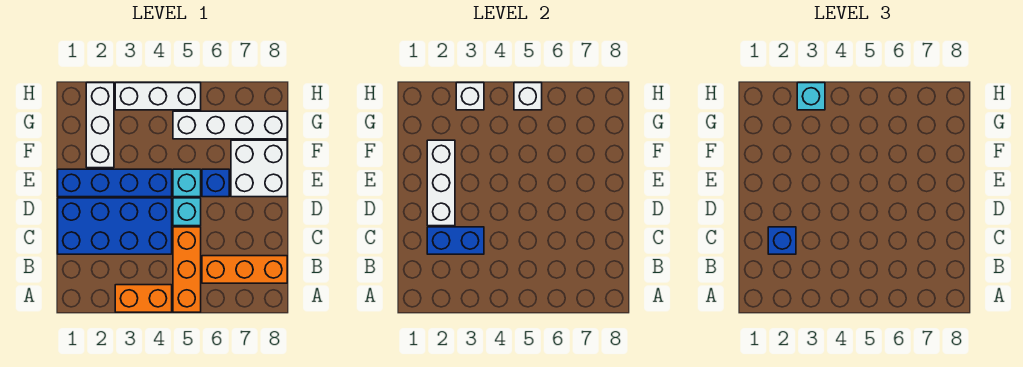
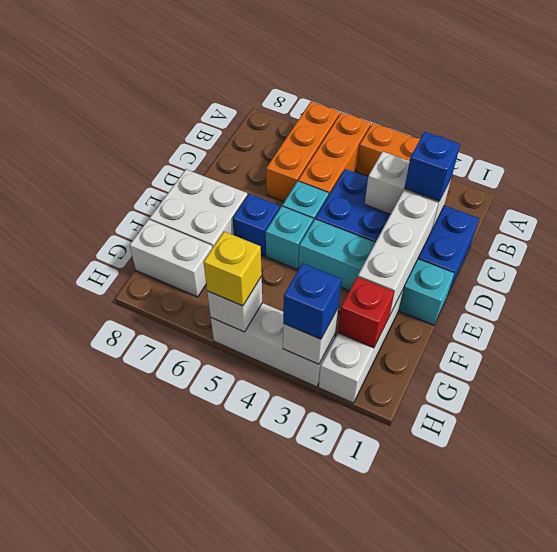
orange brick B6:B8 level 1 -> orange brick A6:C6 level 1
blue brick C2:C3 level 2 -> white brick C2:C3 level 2
blue brick E1:E4 level 1 -> cyan brick E1:E4 level 1
none -> red brick G2 level 2
white brick G5:G8 level 1 -> white brick G7:G8 level 1
cyan brick H3 level 3 -> blue brick H3 level 3
none -> yellow brick H5 level 3

